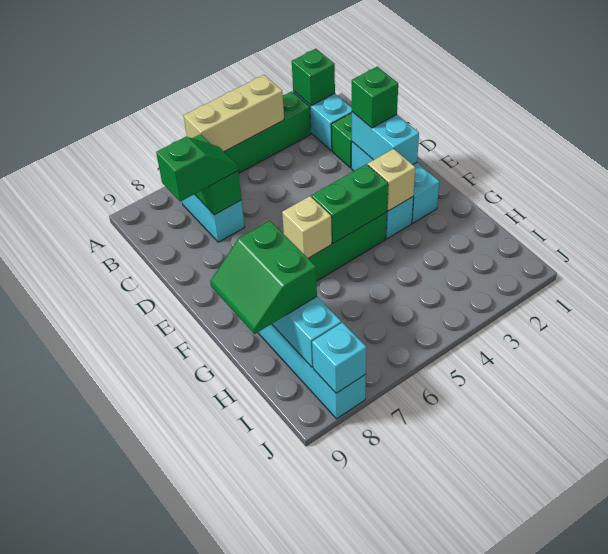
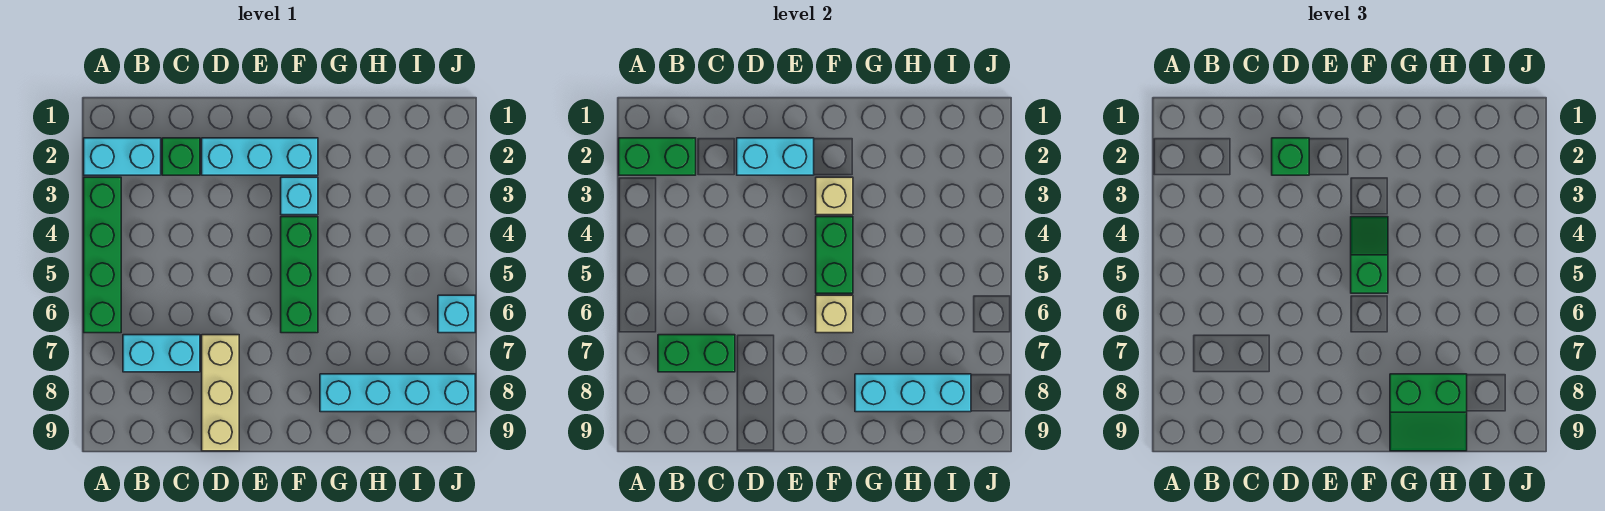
green brick A2 level 2 -> green brick A2:B2 level 2
tan brick A4:A6 level 2 -> tan brick D7:D9 level 1
green slope C7:C8 level 3 top 8 -> green slope F4:F5 level 3 top 5
cyan brick J8 level 2 -> cyan brick J6 level 1

